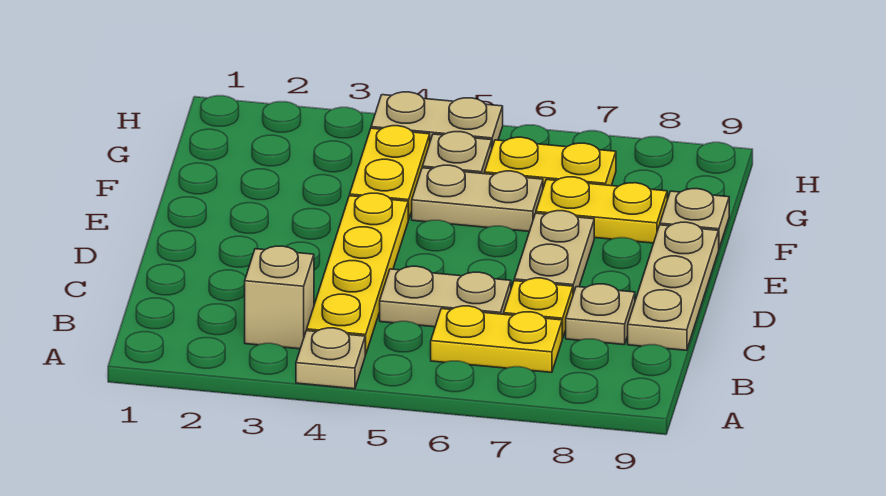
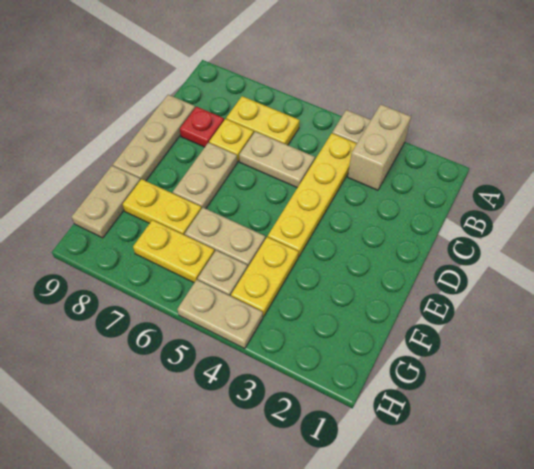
tan brick B3 level 1 -> tan brick A3:B3 level 1
tan plate C8 level 1 -> red plate C8 level 1
tan plate F9 level 1 -> tan plate F9:G9 level 1

